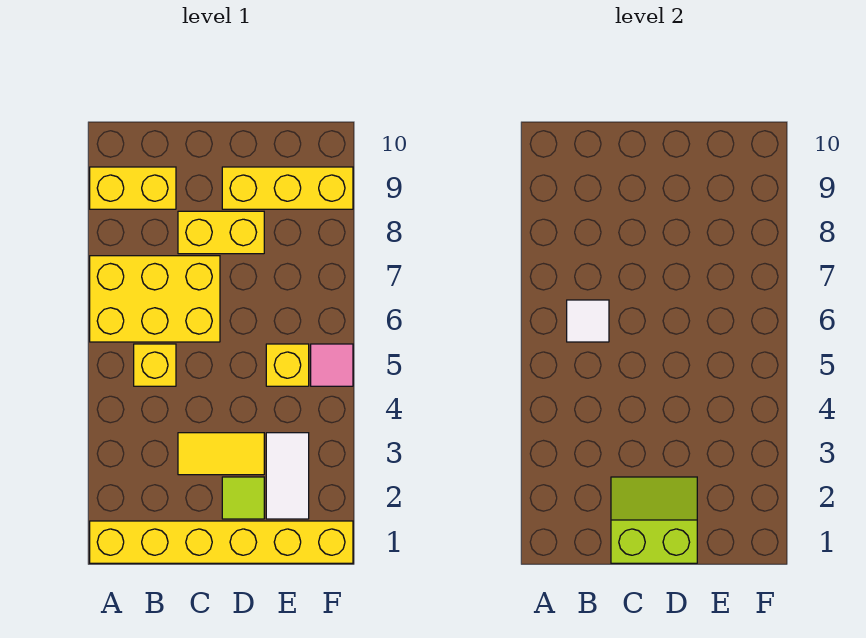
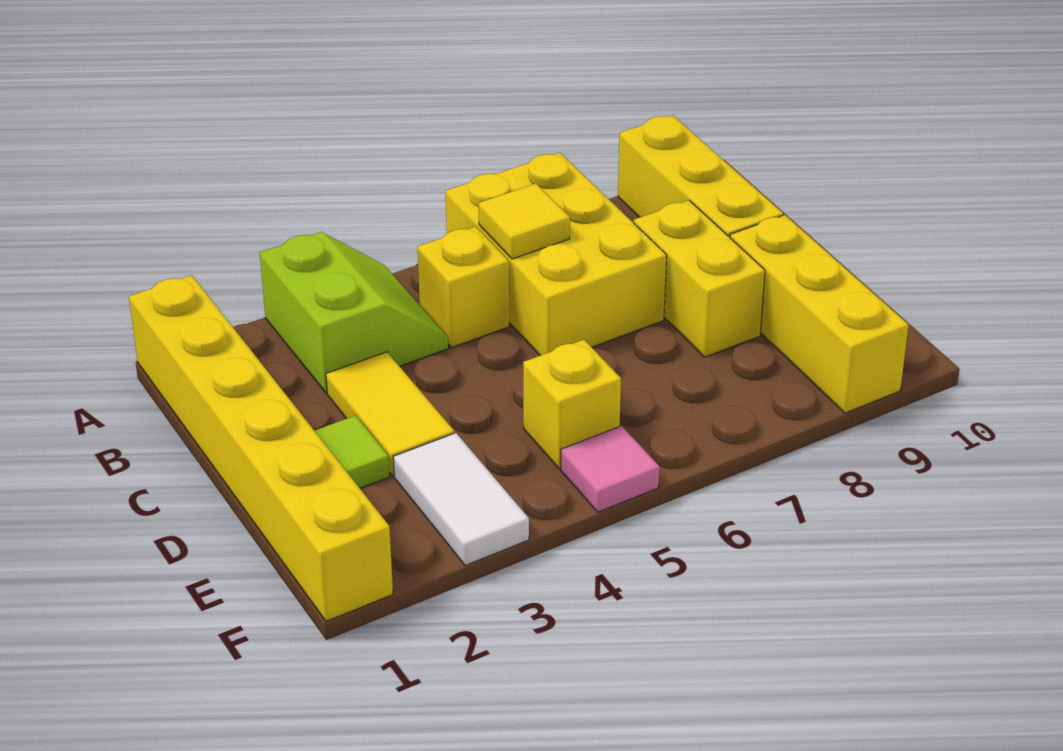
yellow brick A9:B9 level 1 -> yellow brick A9:C9 level 1
white tile B6 level 2 -> yellow tile B6 level 2
lime slope C1:D2 level 2 top 1 -> lime slope A3:B4 level 1 top 3
white tile E2:E3 level 1 -> white tile E3:F3 level 1

